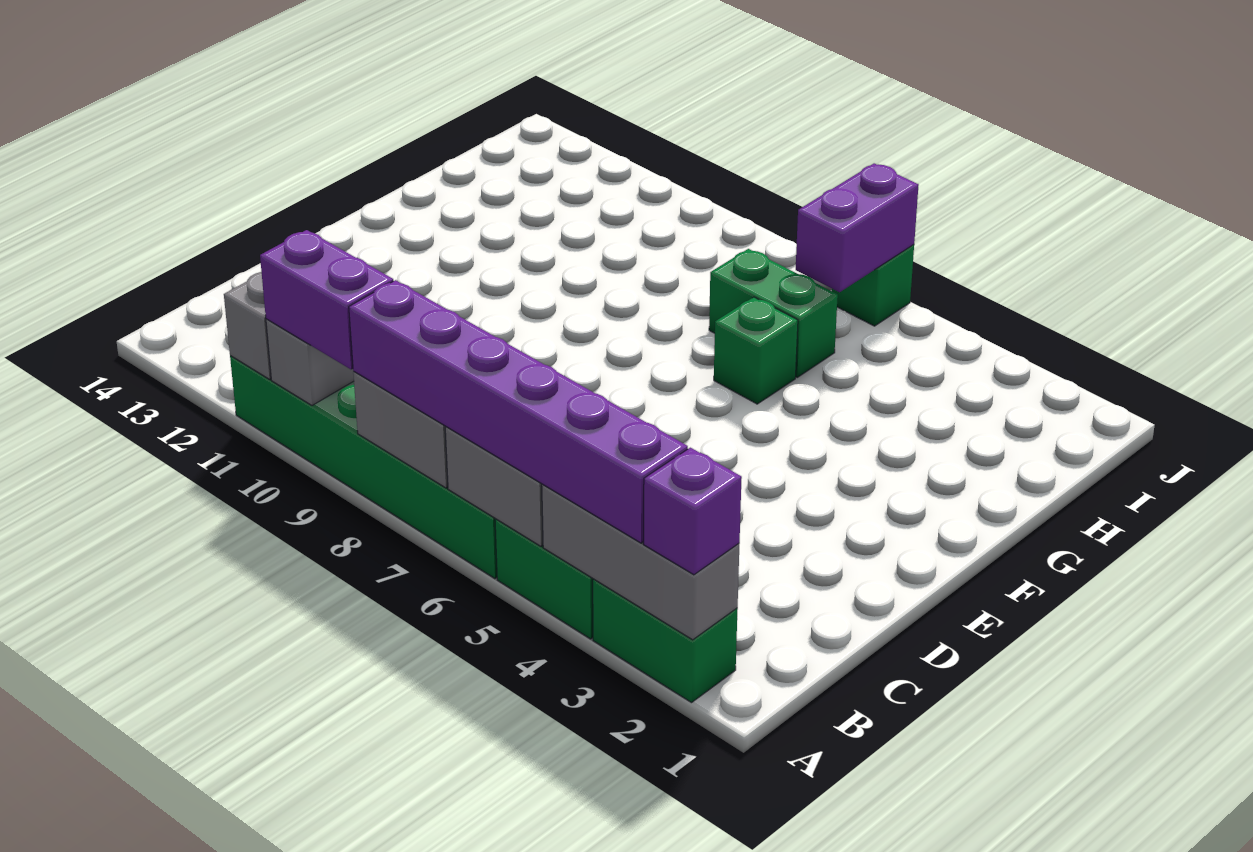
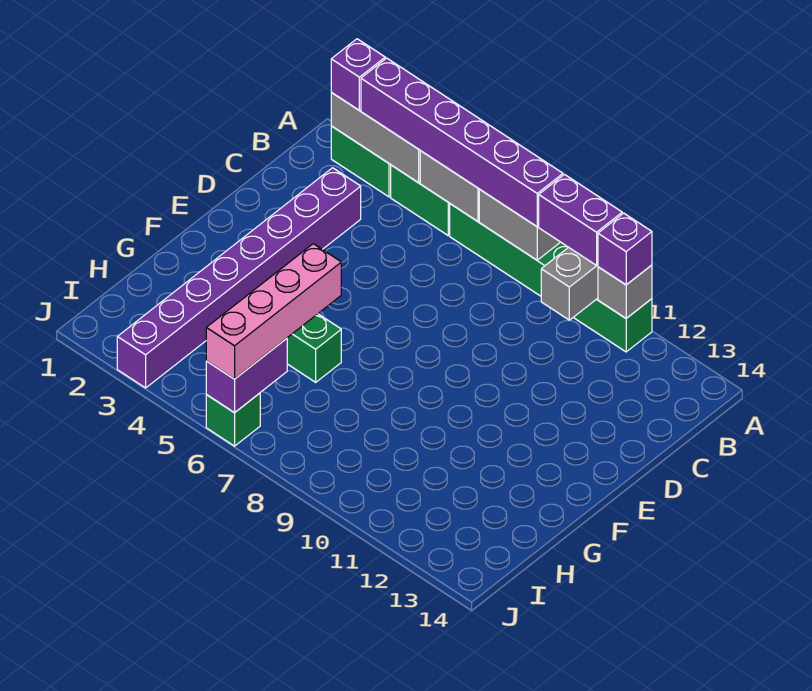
none -> purple brick A11 level 3
none -> purple brick C3:J3 level 1
none -> pink brick G6:J6 level 3
green brick H6:H7 level 1 -> none

